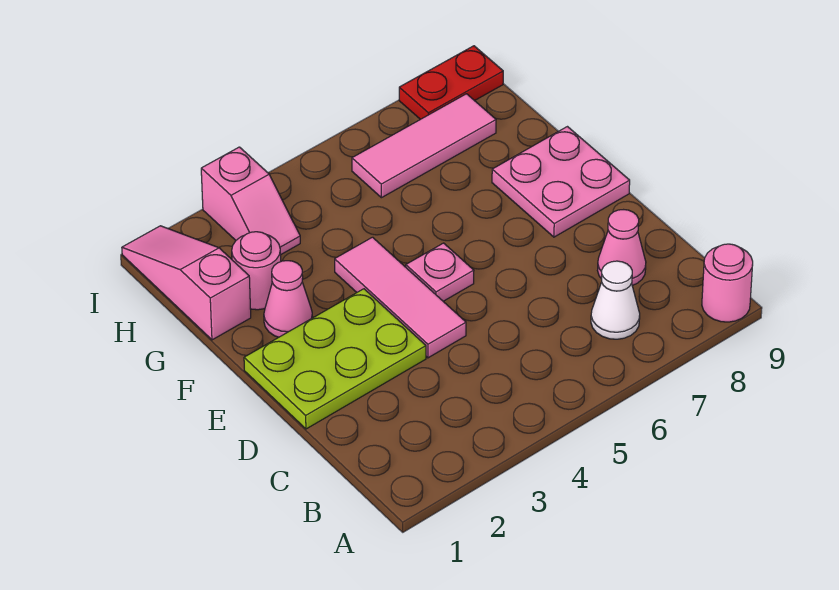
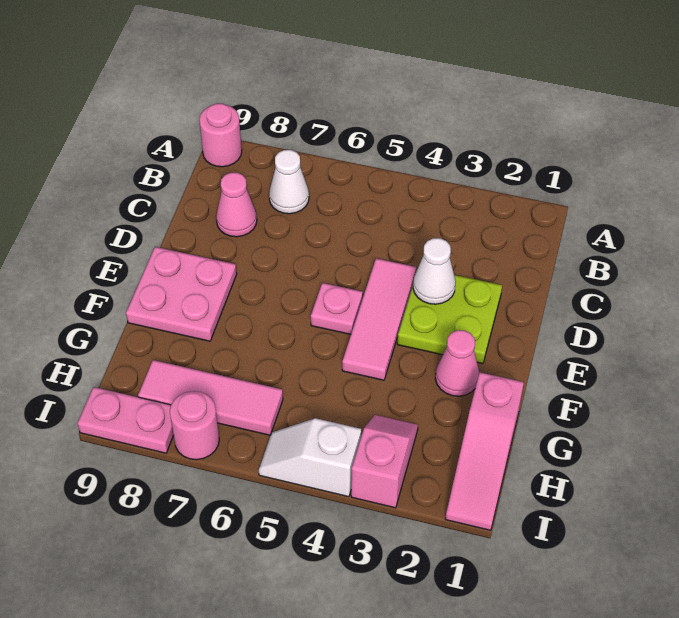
lime plate D1:E3 level 1 -> lime plate D2:E3 level 1
none -> white cone D3 level 2
pink round brick G2 level 1 -> pink round brick I7 level 1
none -> white slope I4:I5 level 1 top 4
red plate I8:I9 level 1 -> pink plate I8:I9 level 1

